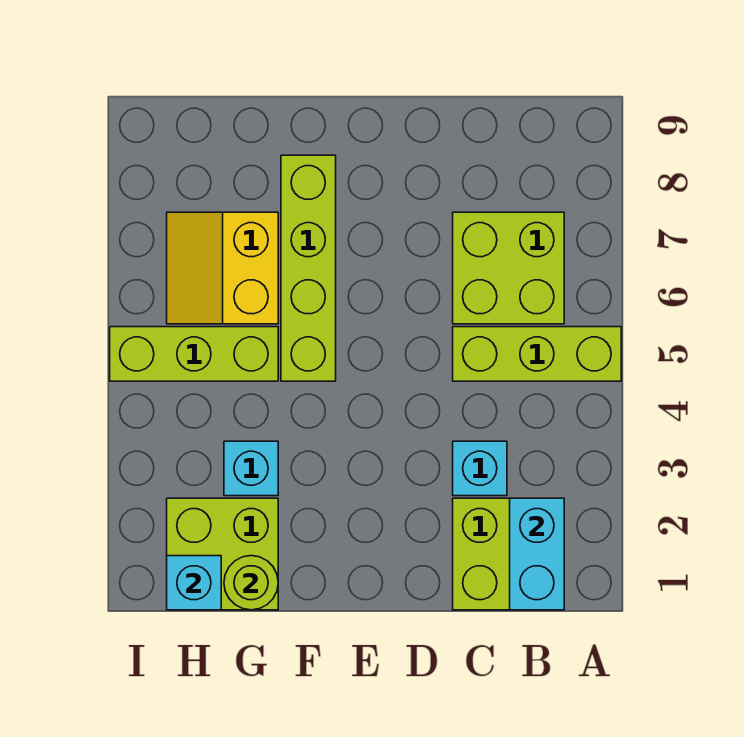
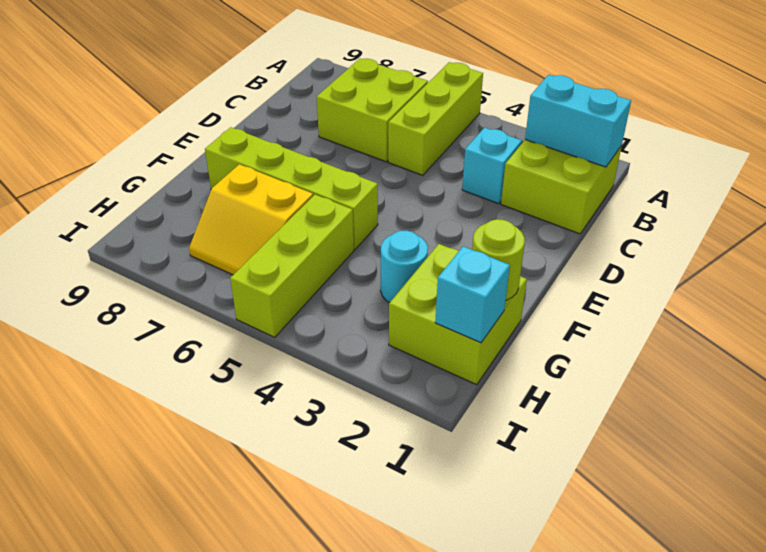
cyan brick G3 level 1 -> cyan round brick G3 level 1

